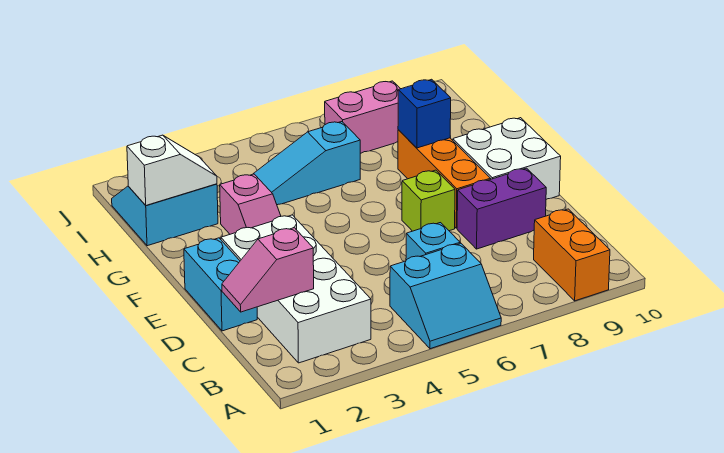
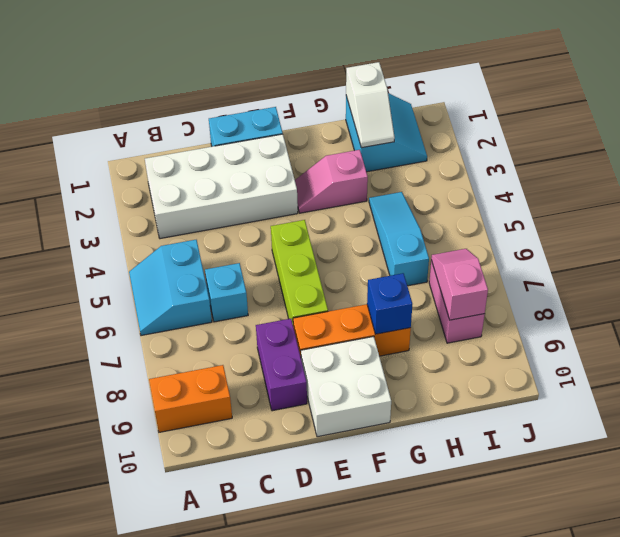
pink slope C1:C2 level 2 top 2 -> pink slope I7:I8 level 2 top 8
lime brick E7 level 1 -> lime brick E5:E7 level 1

